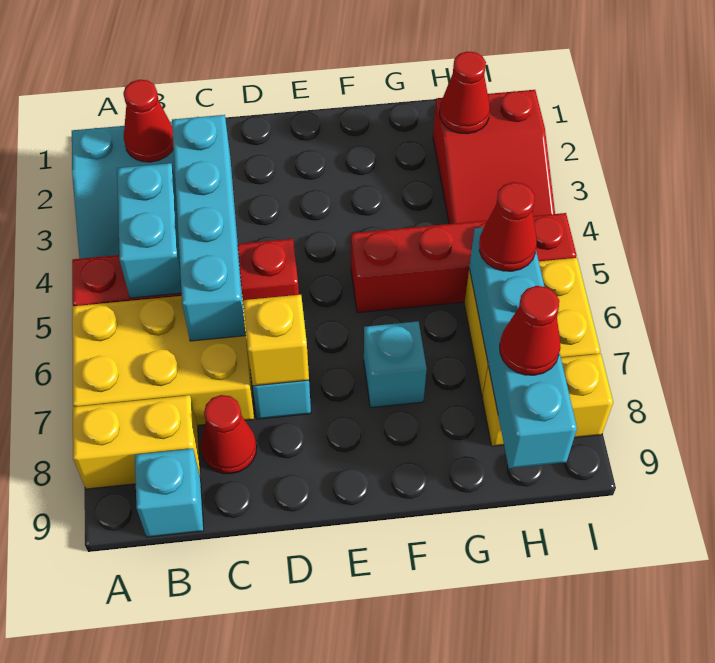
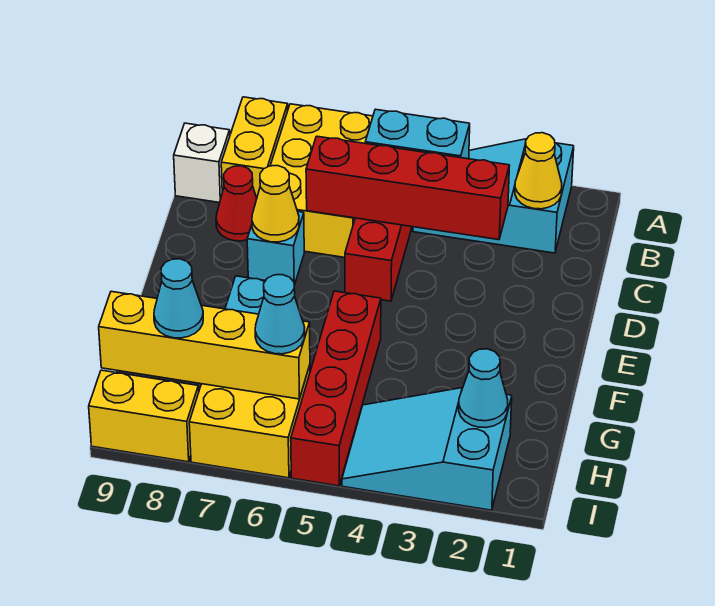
red cone B2 level 2 -> yellow cone B2 level 2
cyan brick B9 level 1 -> white brick B9 level 1
cyan brick C3:C6 level 2 -> red brick C3:C6 level 2
yellow brick D7 level 2 -> yellow cone D7 level 2
red slope H2:I4 level 1 top 2 -> cyan slope H2:I4 level 1 top 2
red cone H2 level 2 -> cyan cone H2 level 2
cyan brick H6:H9 level 2 -> yellow brick H6:H9 level 2
red cone H6 level 3 -> cyan cone H6 level 3
yellow brick H8:I8 level 1 -> yellow brick I8:I9 level 1
red cone H8 level 3 -> cyan cone H8 level 3

